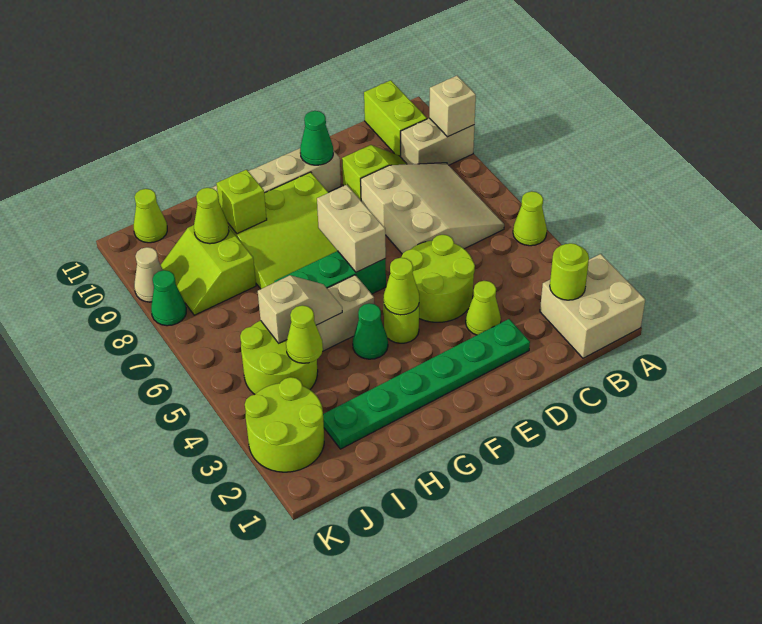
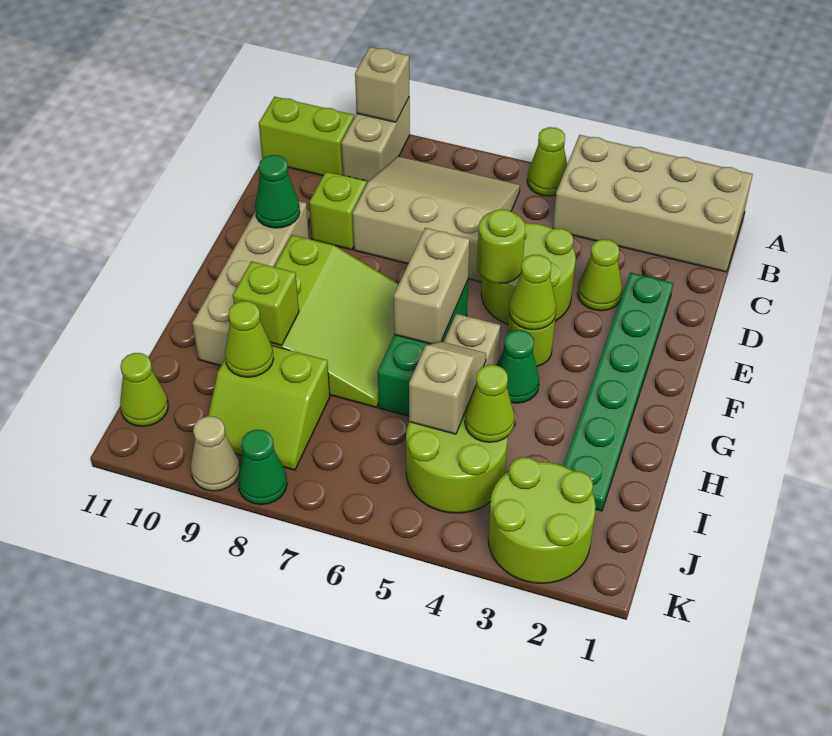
tan brick A1:B2 level 1 -> tan brick A1:B4 level 1
lime round brick B2 level 2 -> lime round brick E5 level 2
tan brick F6:F7 level 2 -> tan brick F6:G6 level 2

